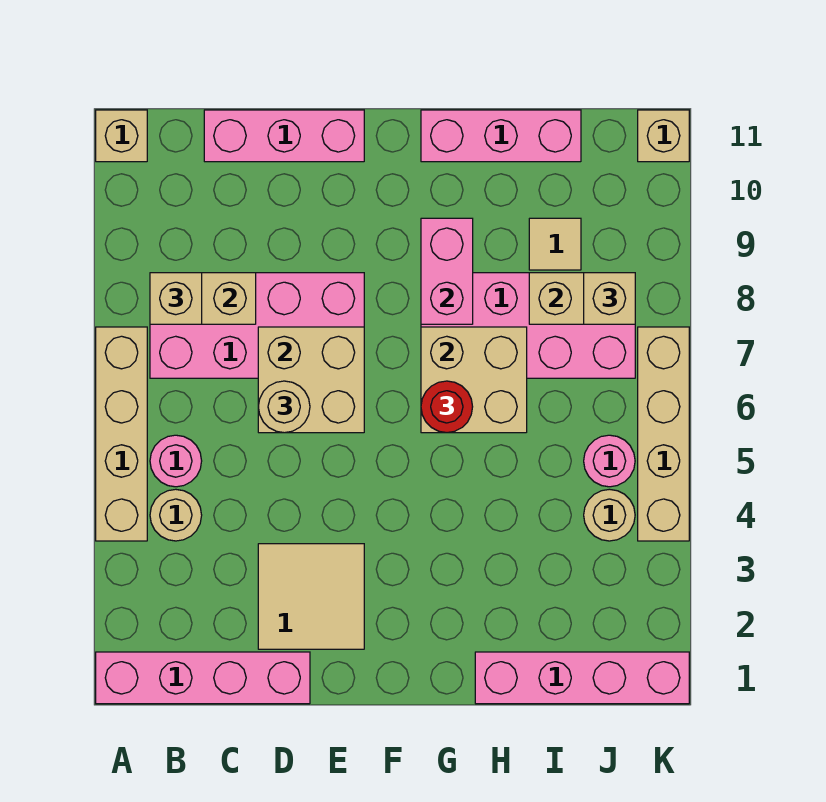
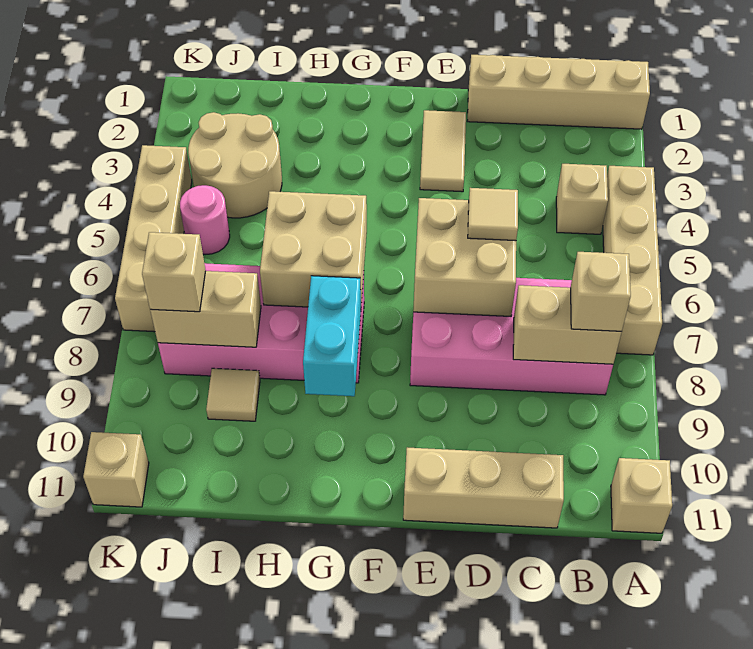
pink brick A1:D1 level 1 -> tan brick A1:D1 level 1
tan round brick B4 level 1 -> tan brick B4 level 1
pink round brick B5 level 1 -> none
pink brick C11:E11 level 1 -> tan brick C11:E11 level 1
tan tile D2:E3 level 1 -> tan tile E2:E3 level 1
tan round brick D6 level 3 -> tan tile D6 level 3
red round brick G6 level 3 -> none
pink brick G8:G9 level 2 -> cyan brick G8:G9 level 2
pink brick G11:I11 level 1 -> none
pink brick H1:K1 level 1 -> none
tan round brick J4 level 1 -> tan round brick I3:J4 level 1

